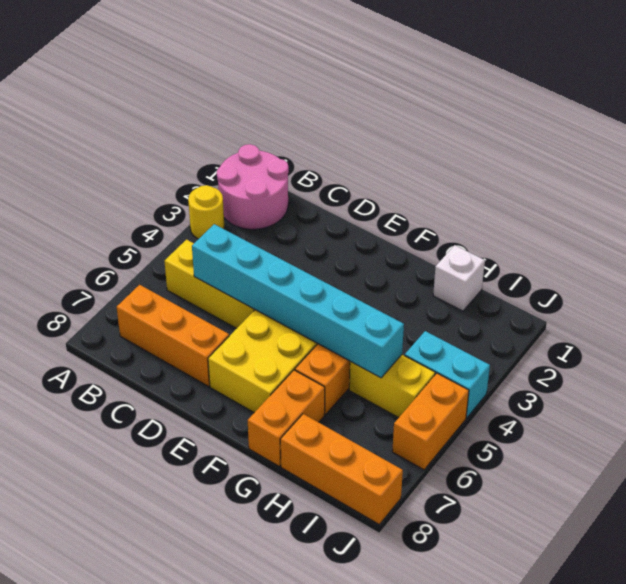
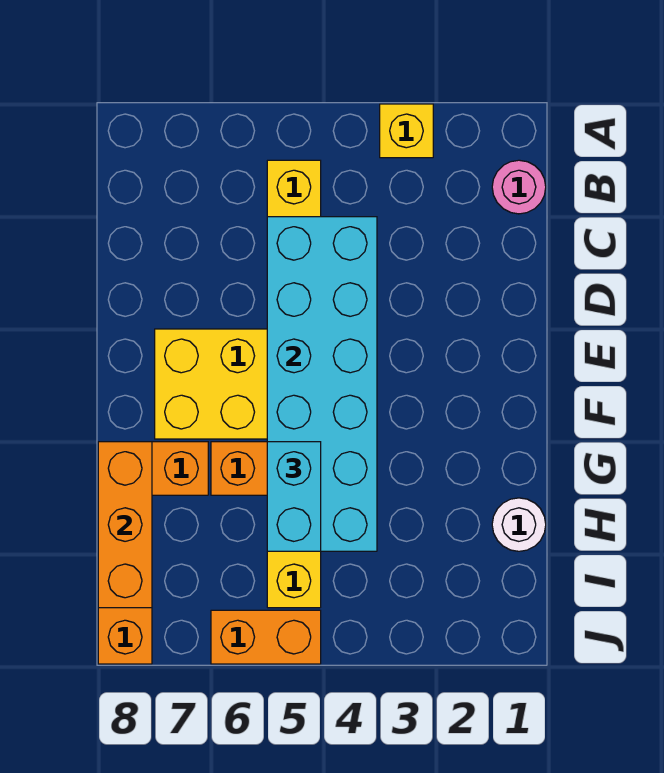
pink round brick A1:B2 level 1 -> pink round brick B1 level 1
yellow round brick A3 level 1 -> yellow brick A3 level 1
orange brick B7:D7 level 1 -> orange brick G8:I8 level 2
cyan brick C5:H5 level 2 -> cyan brick C4:H5 level 2
white brick H1 level 1 -> white round brick H1 level 1
cyan brick I4:J4 level 1 -> cyan brick G5:H5 level 3

